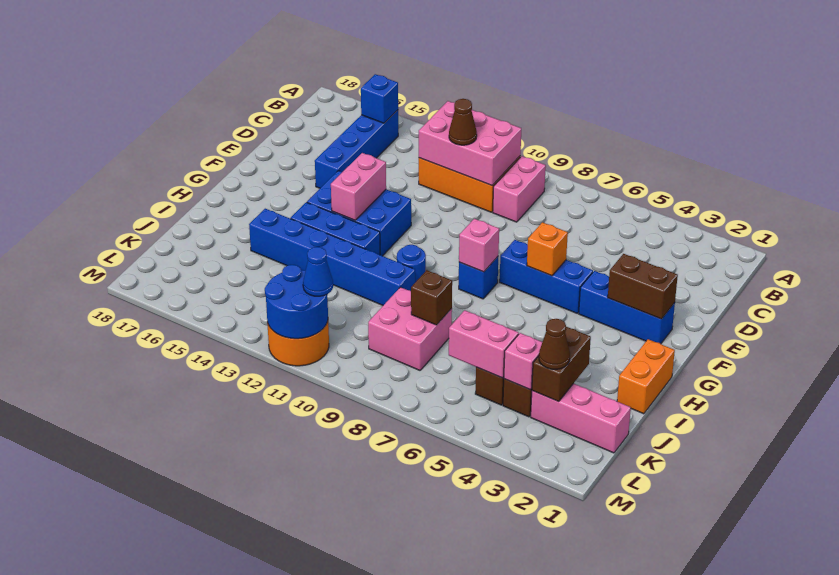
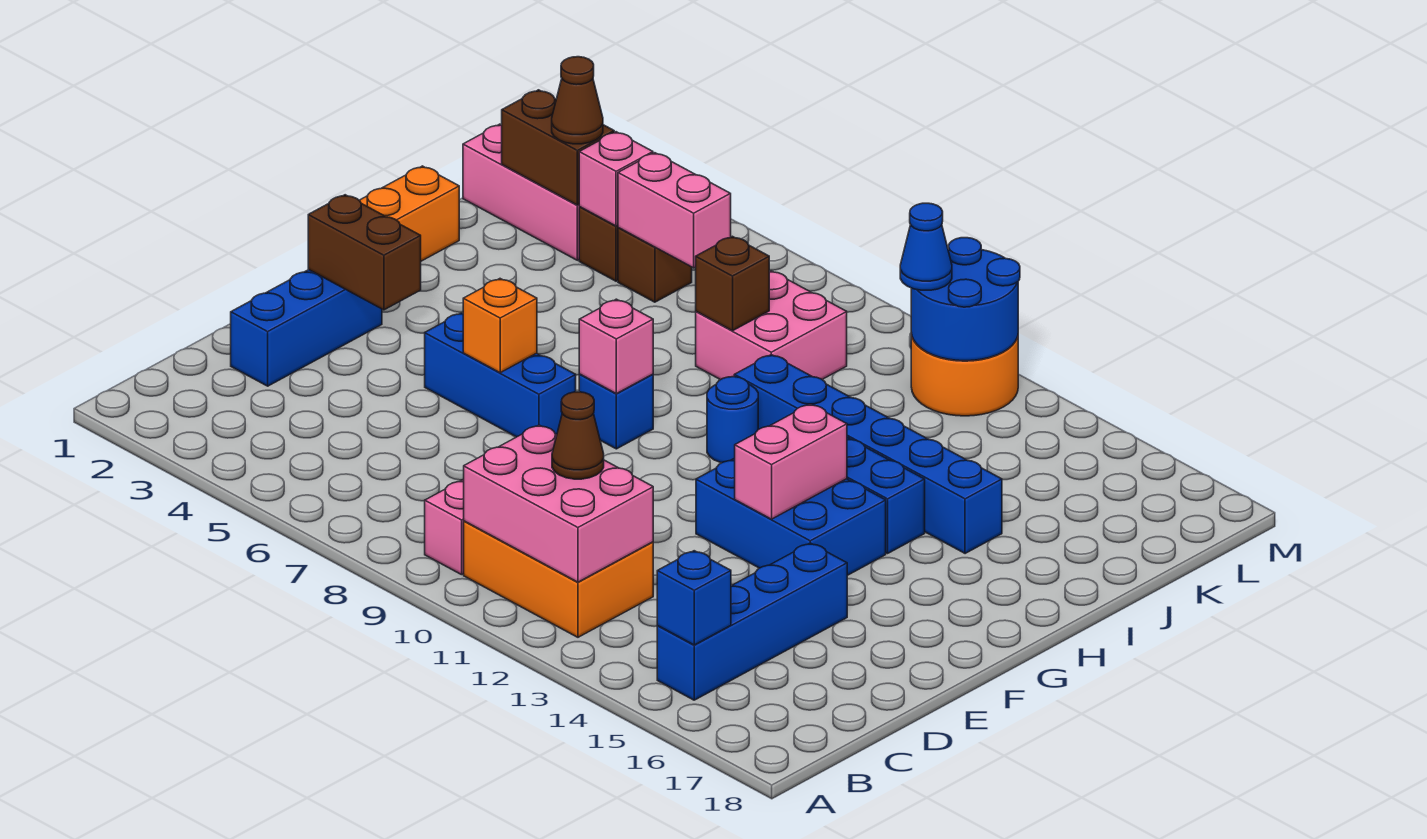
blue brick F2:F4 level 1 -> blue brick D2:F2 level 1
brown brick J3:K3 level 2 -> brown brick K2:K3 level 2

